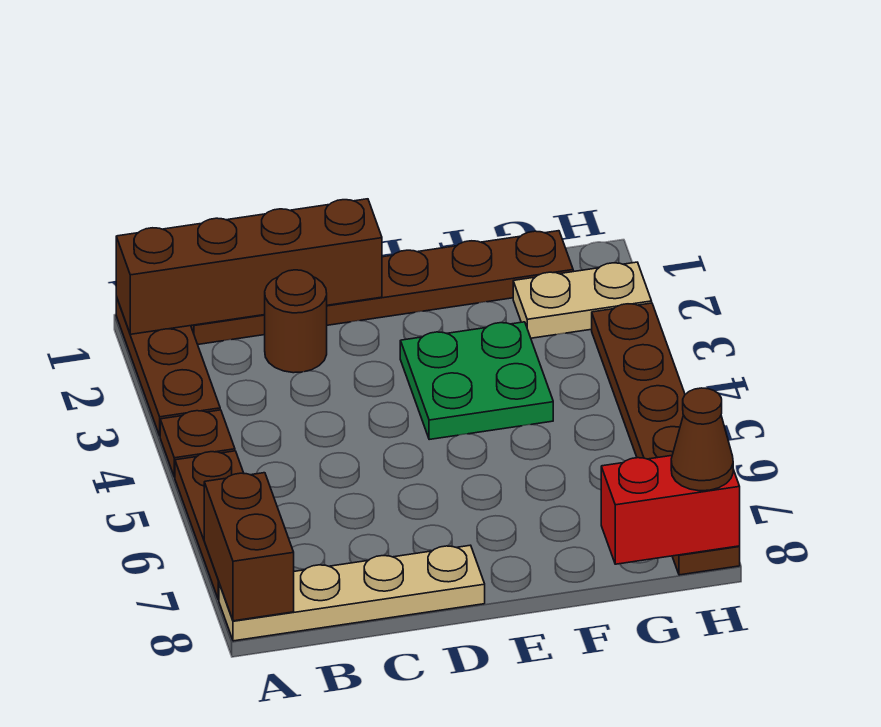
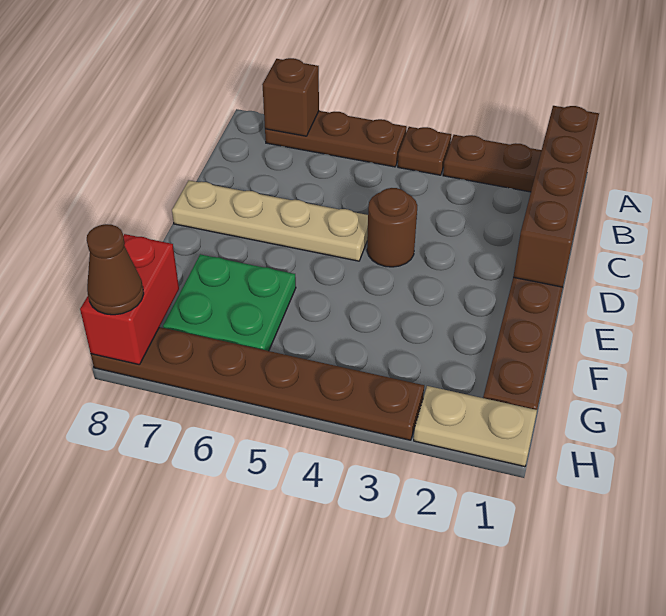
brown brick A7:A8 level 2 -> brown brick A7 level 2
tan plate A8:D8 level 1 -> tan plate D5:D8 level 1
brown round brick C2 level 1 -> brown round brick D4 level 1
green plate E3:F4 level 1 -> green plate F6:G7 level 1
tan plate G2:H2 level 1 -> tan plate H1:H2 level 1

